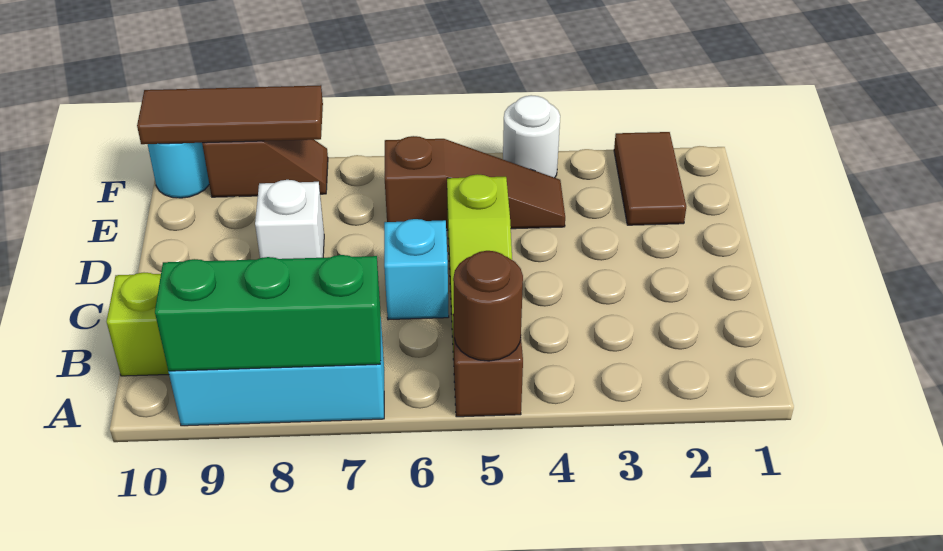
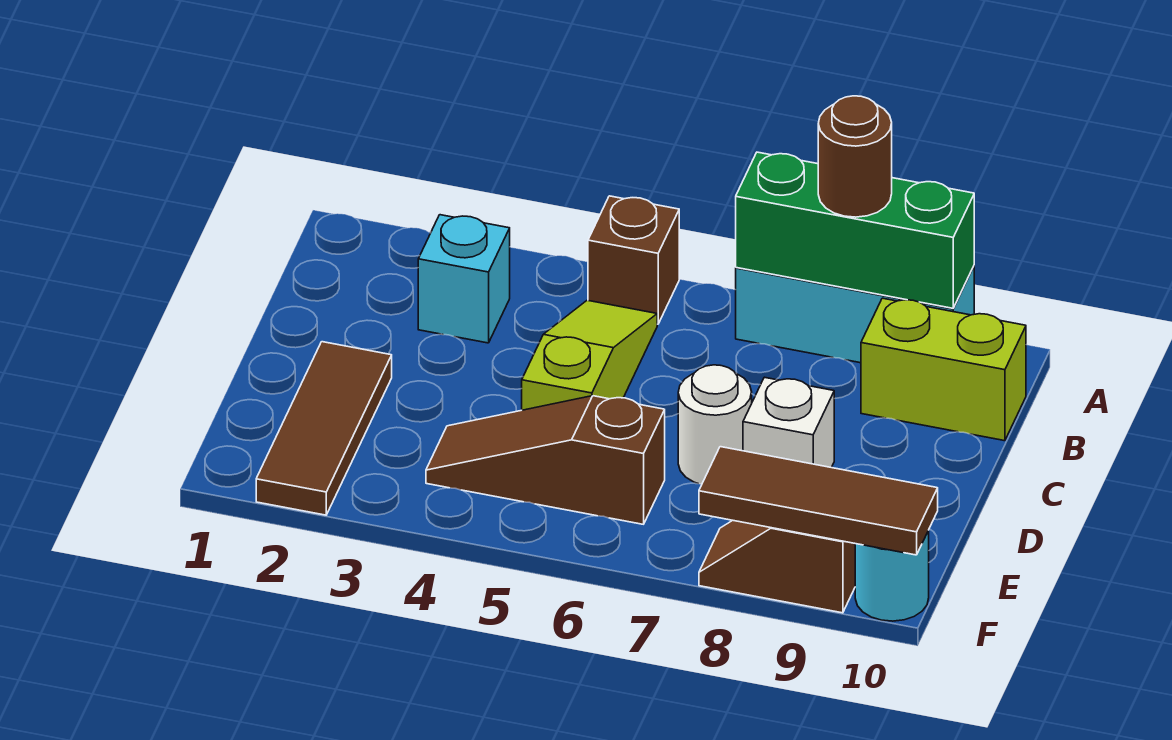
brown round brick A5 level 2 -> brown round brick A8 level 3
cyan brick C6 level 1 -> cyan brick B3 level 1
brown tile E2:F2 level 1 -> brown tile D2:F2 level 1
white round brick F4 level 1 -> white round brick D7 level 1

